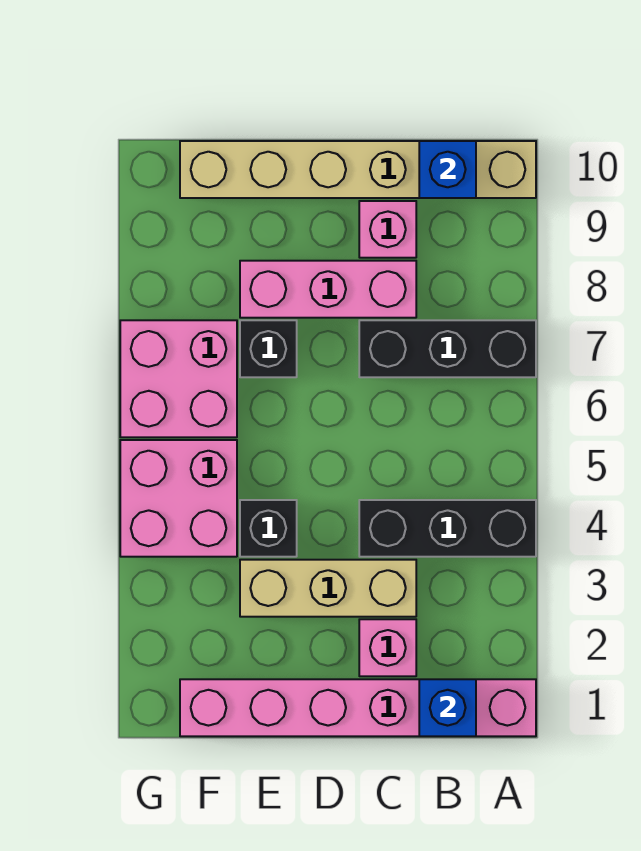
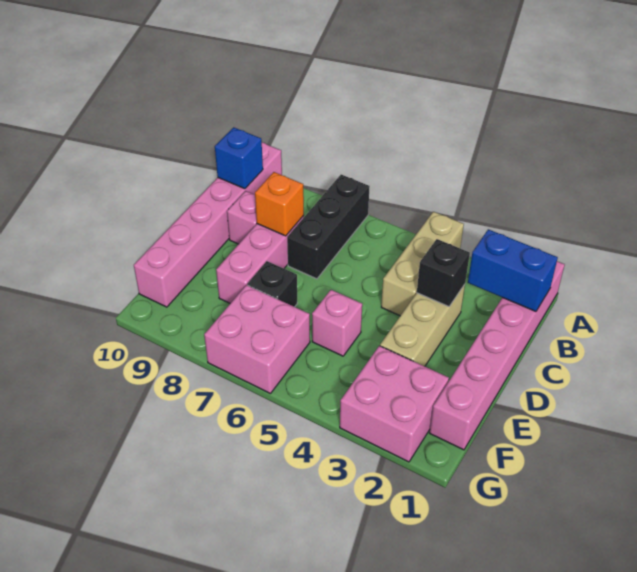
black brick A4:C4 level 1 -> tan brick A4:C4 level 1
tan brick A10:F10 level 1 -> pink brick A10:F10 level 1
blue brick B1 level 2 -> blue brick B1:B2 level 2
pink brick C2 level 1 -> pink brick E5 level 1
none -> orange brick C8 level 2
black brick E4 level 1 -> black brick C3 level 2
pink brick F4:G5 level 1 -> pink brick F2:G3 level 1

